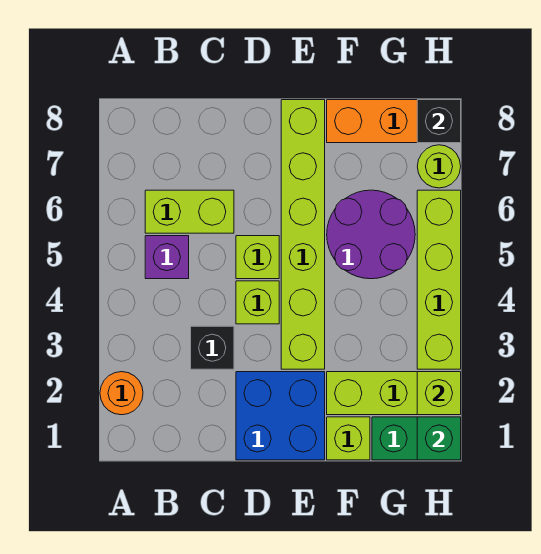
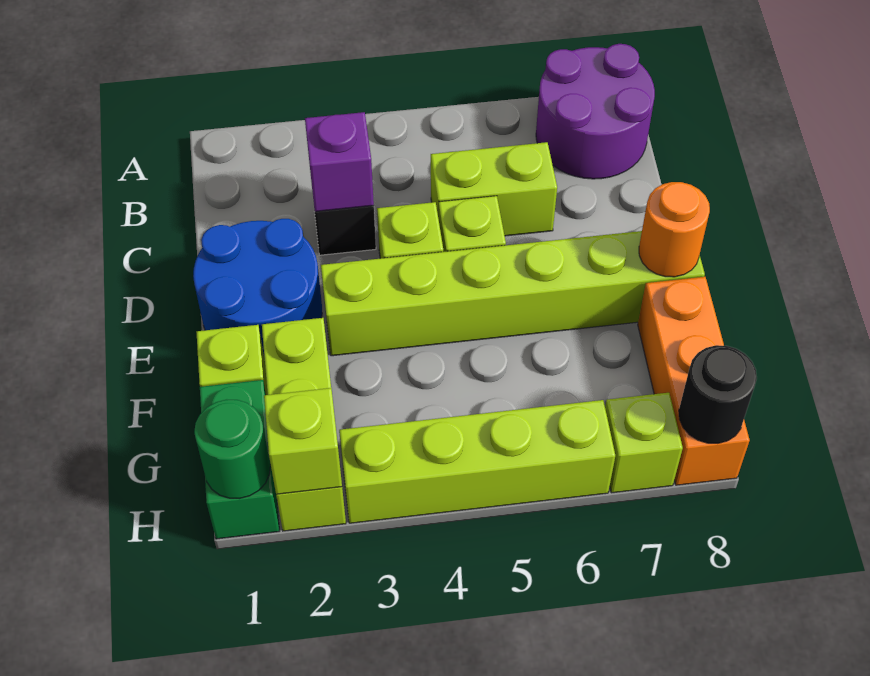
orange round brick A2 level 1 -> orange round brick E8 level 2
purple brick B5 level 1 -> purple brick C3 level 2
lime brick B6:C6 level 1 -> lime brick C5:C6 level 1
blue brick D1:E2 level 1 -> blue round brick D1:E2 level 1
purple round brick F5:G6 level 1 -> purple round brick A7:B8 level 1
green brick H1 level 2 -> green round brick H1 level 2
lime round brick H7 level 1 -> lime brick H7 level 1
black brick H8 level 2 -> black round brick H8 level 2

